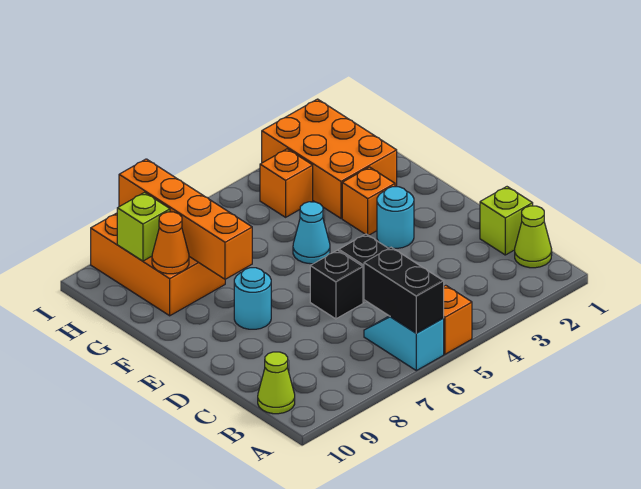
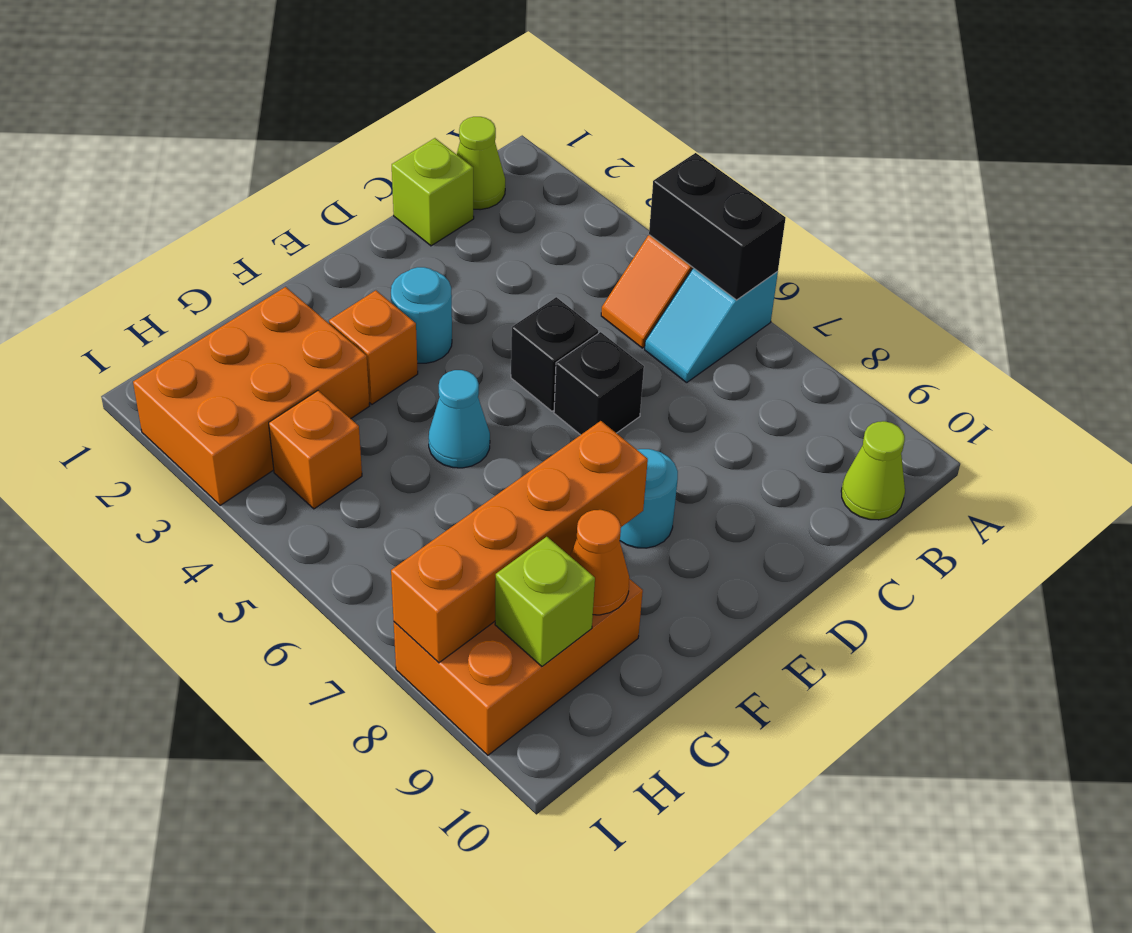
black brick A6:B6 level 2 -> black brick A5:A6 level 2

